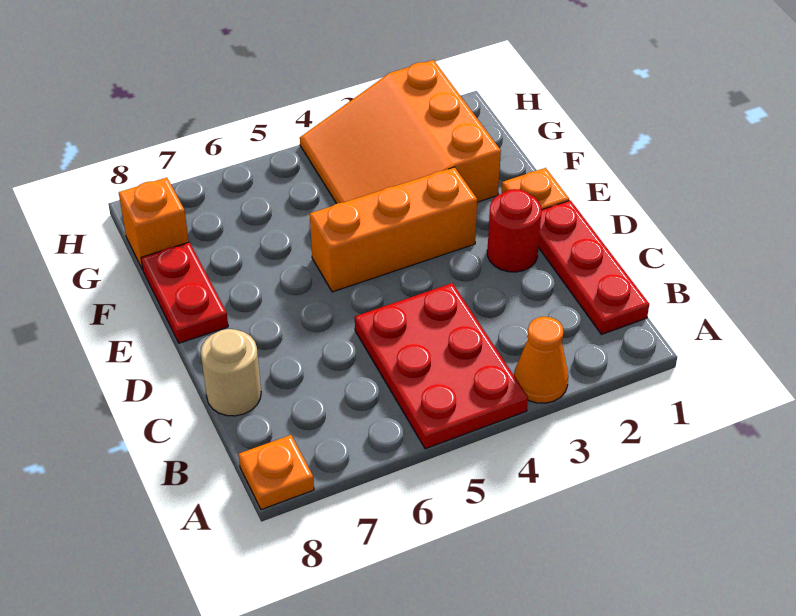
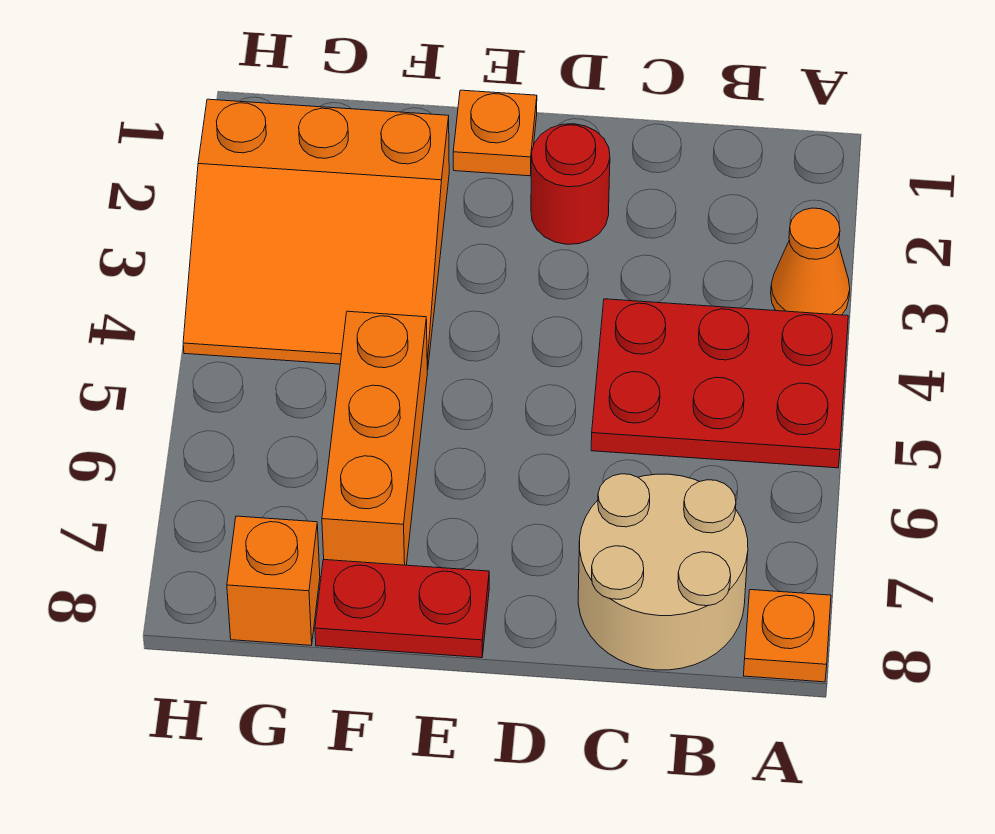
red plate B1:D1 level 1 -> none
tan round brick C8 level 1 -> tan round brick B7:C8 level 1
orange brick E3:E5 level 1 -> orange brick F5:F7 level 1

